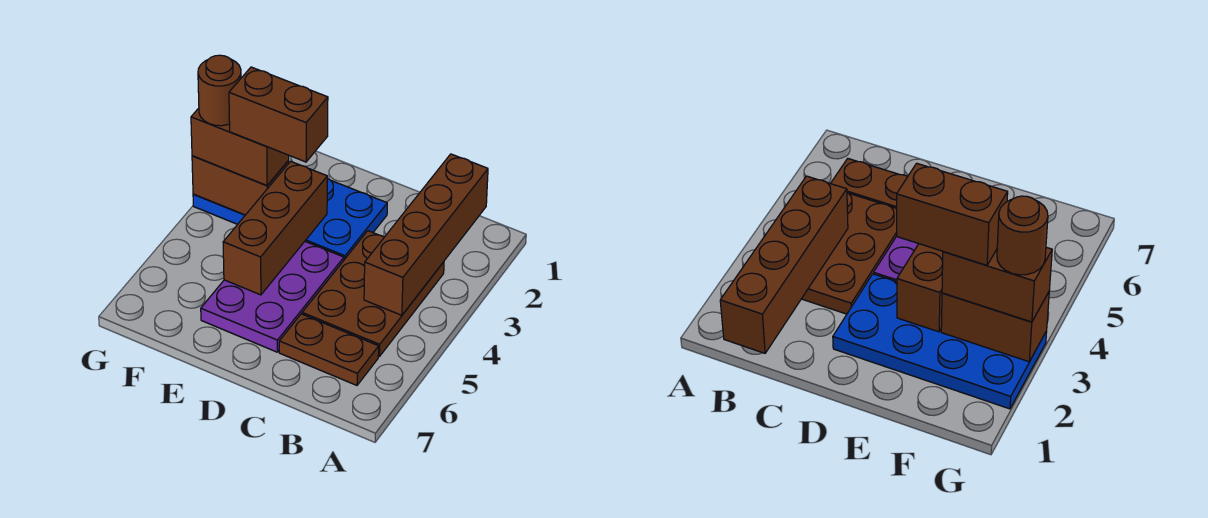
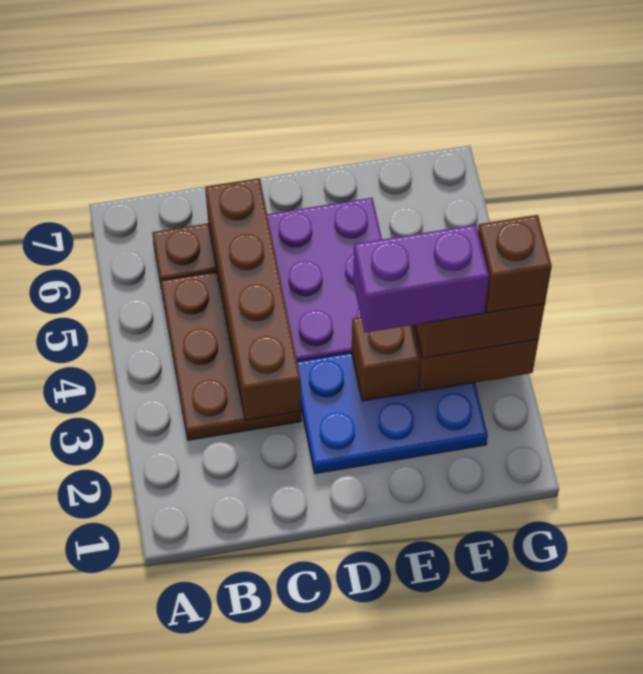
brown brick B1:B4 level 2 -> brown brick C3:C6 level 2
blue plate D2:G3 level 1 -> blue plate D2:F3 level 1
brown brick E3:E5 level 2 -> brown brick E3 level 2
brown brick E3:F3 level 4 -> purple brick E3:F3 level 4
brown round brick G3 level 4 -> brown brick G3 level 4

